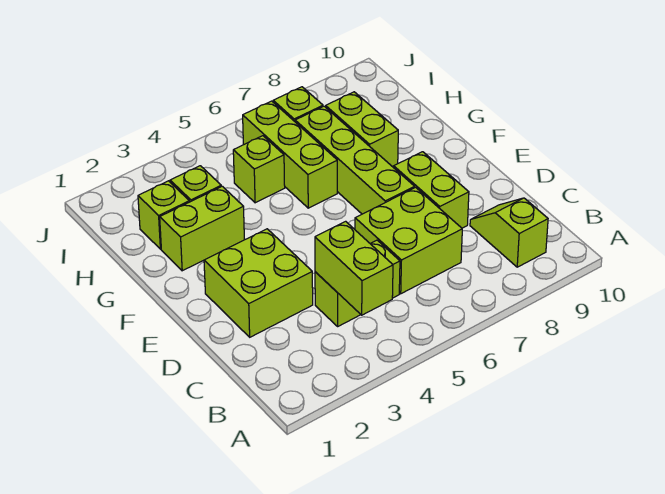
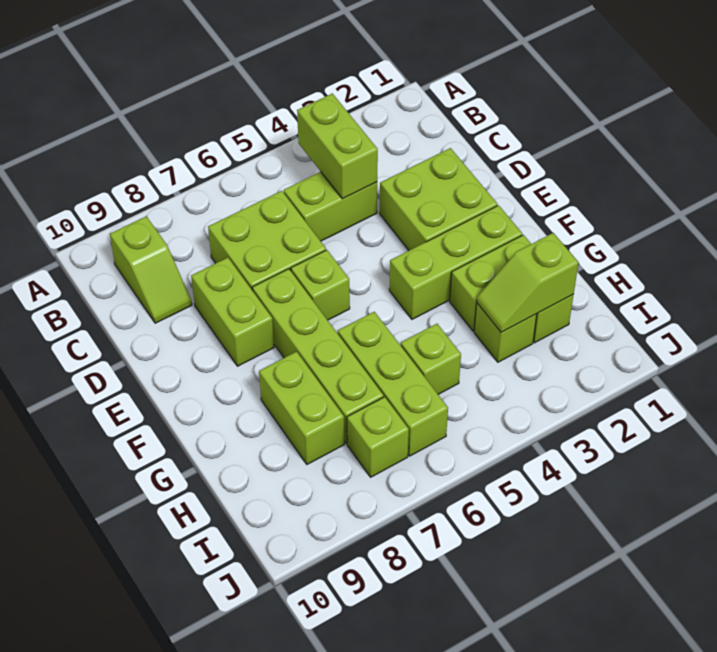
none -> lime brick E6 level 1
none -> lime brick F2:F4 level 1
none -> lime slope H2:H3 level 2 top 2

